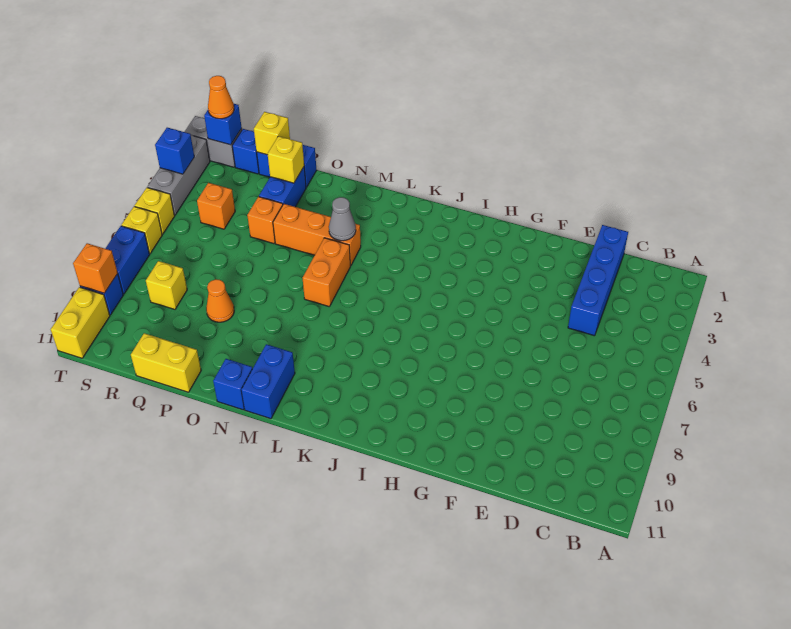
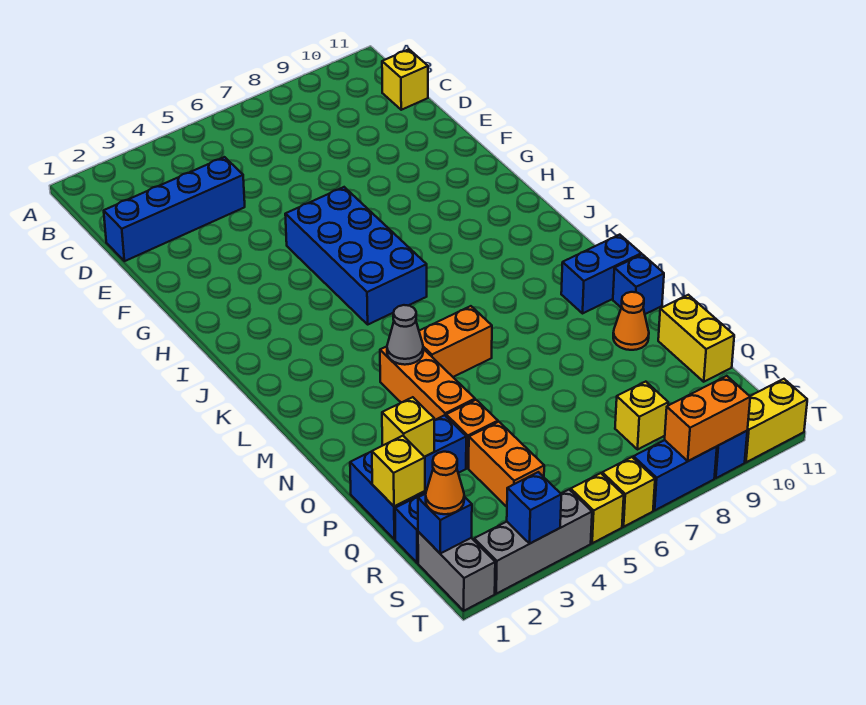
none -> yellow brick C11 level 1
none -> blue brick G5:J6 level 1
orange cone P8 level 1 -> orange cone O10 level 1
orange brick R4 level 1 -> orange brick Q4:R4 level 1
orange brick T9 level 2 -> orange brick T8:T9 level 2

